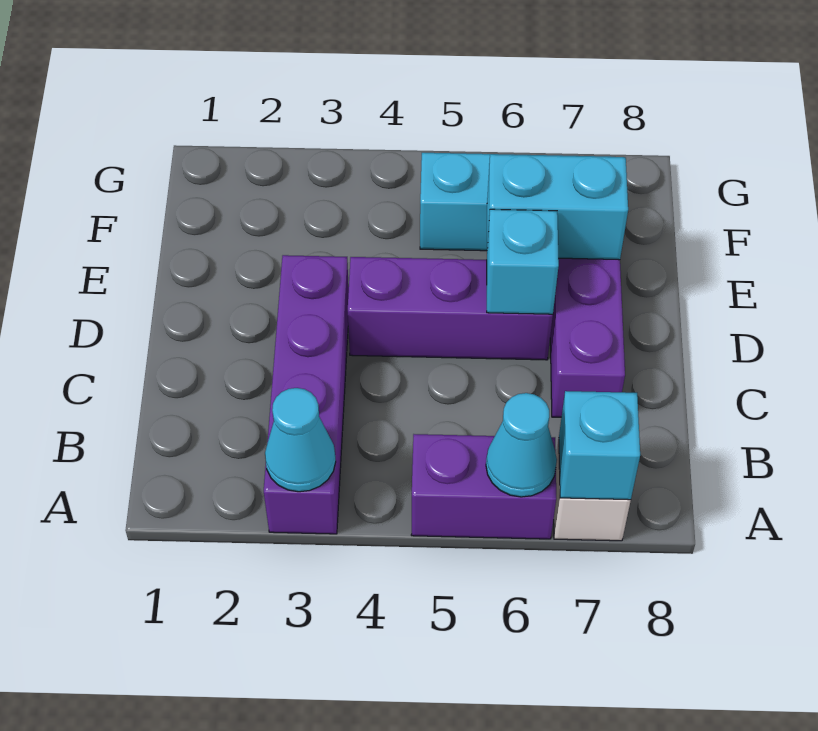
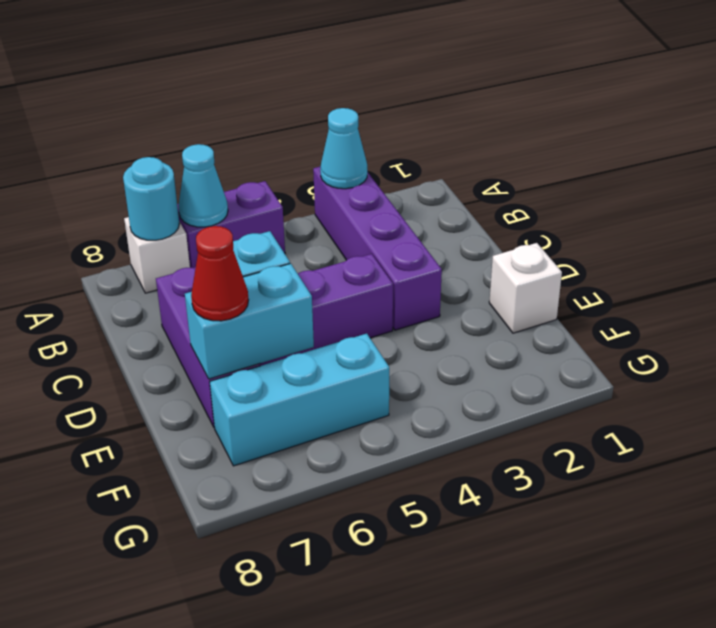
cyan brick A7 level 2 -> cyan round brick A7 level 2
none -> white brick E1 level 1
none -> red cone E7 level 3

